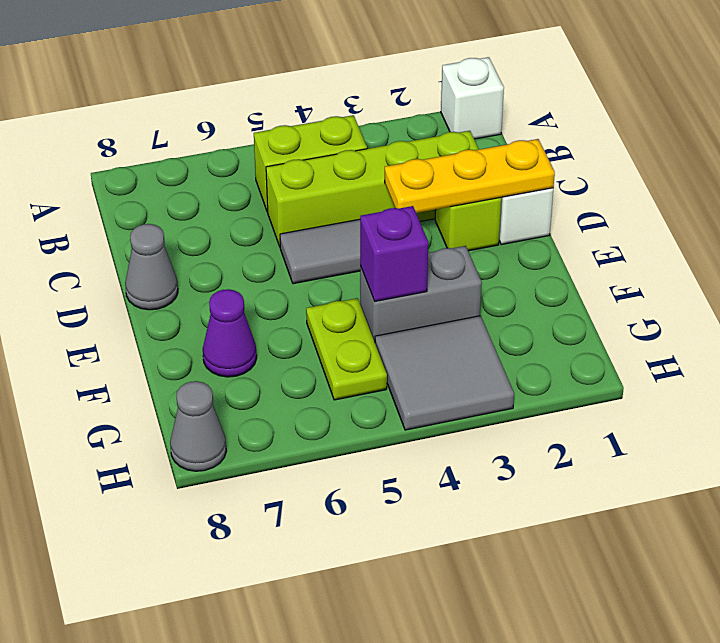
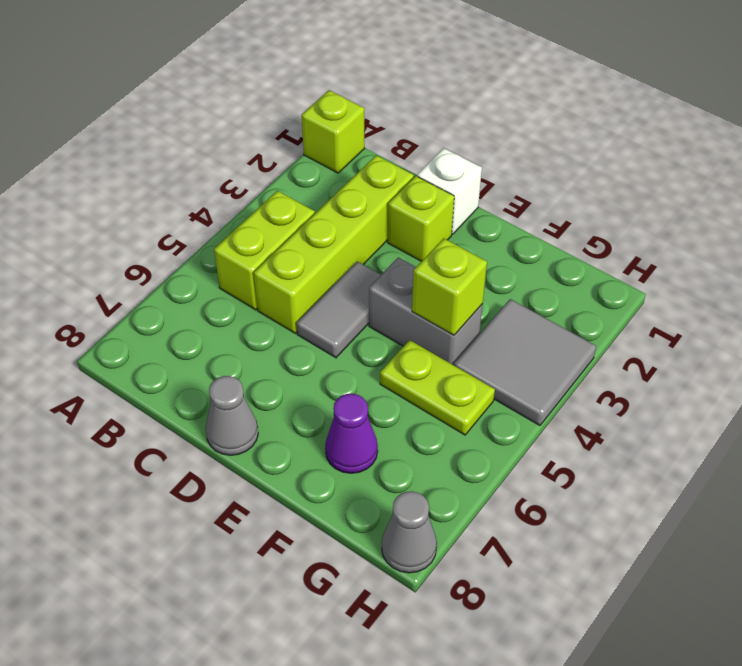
white brick A1 level 1 -> lime brick A1 level 1
yellow plate D1:D3 level 2 -> none
grey brick F3:F4 level 1 -> grey brick E4:F4 level 1
purple brick F4 level 2 -> lime brick F4 level 2

